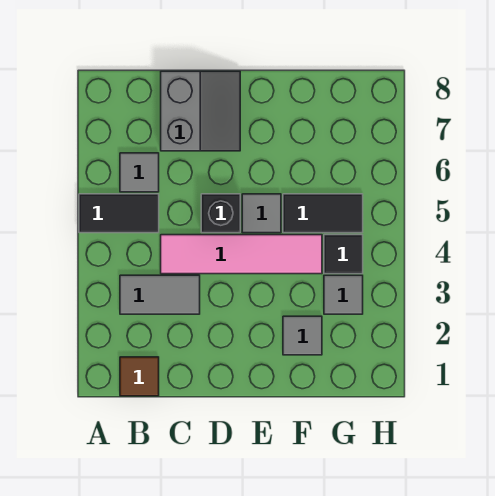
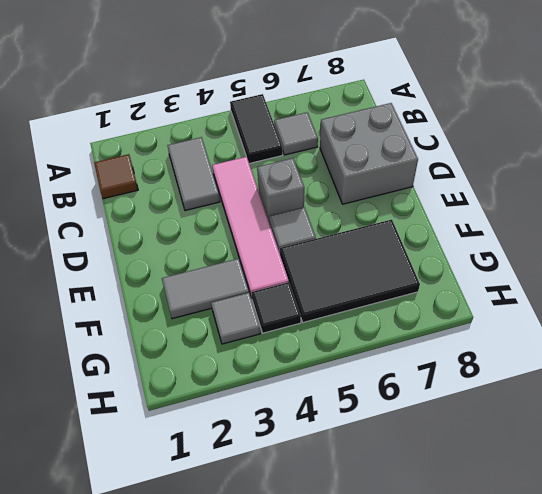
grey slope C7:D8 level 1 top C -> grey brick C7:D8 level 1
black brick D5 level 1 -> grey brick D5 level 1
grey tile F2 level 1 -> grey tile F2:F3 level 1
black tile F5:G5 level 1 -> black tile F5:G7 level 1

